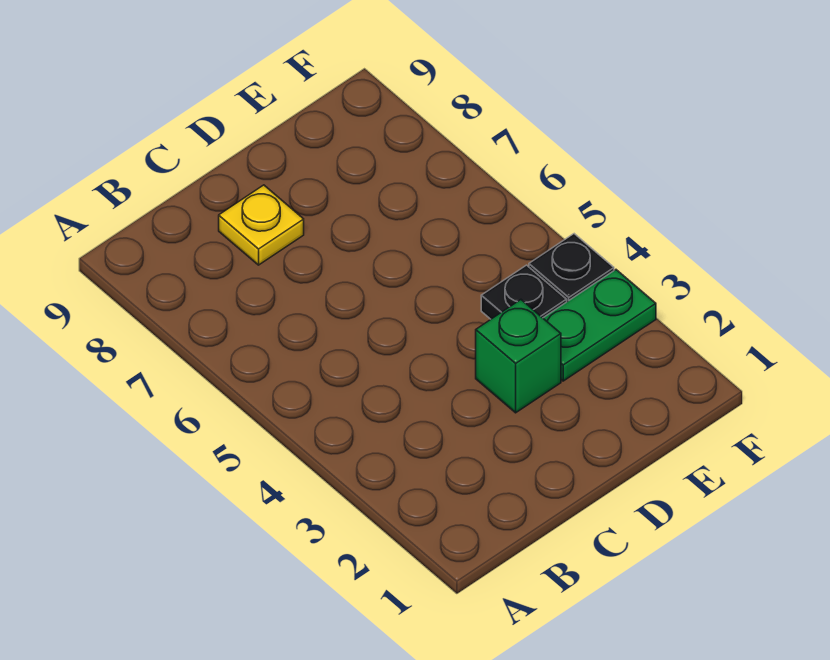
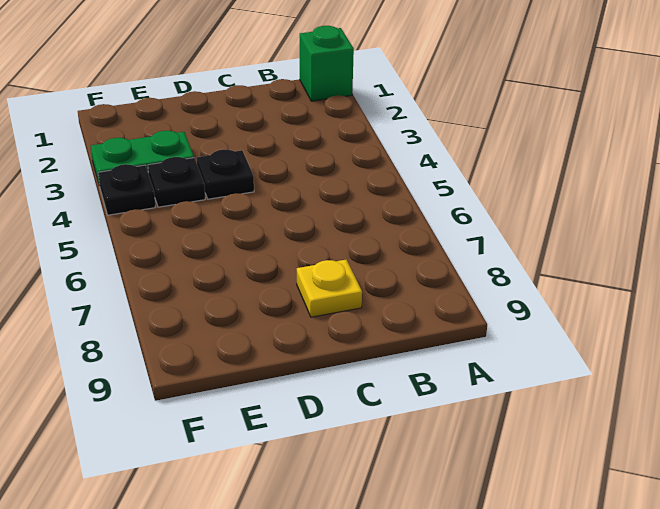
green brick D3 level 1 -> green brick A1 level 1
none -> black plate D4 level 1

